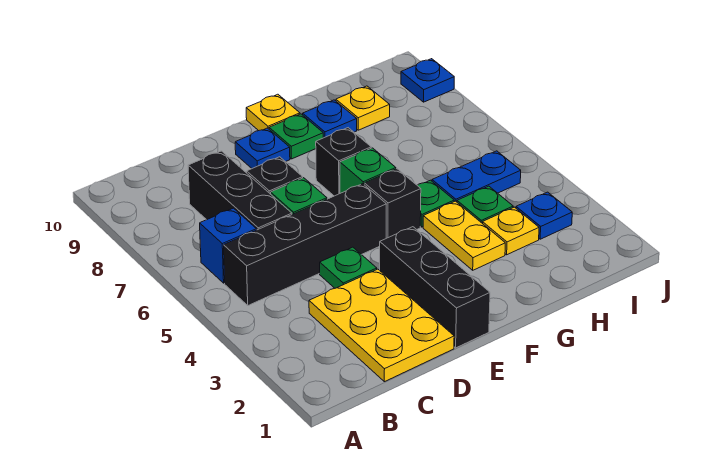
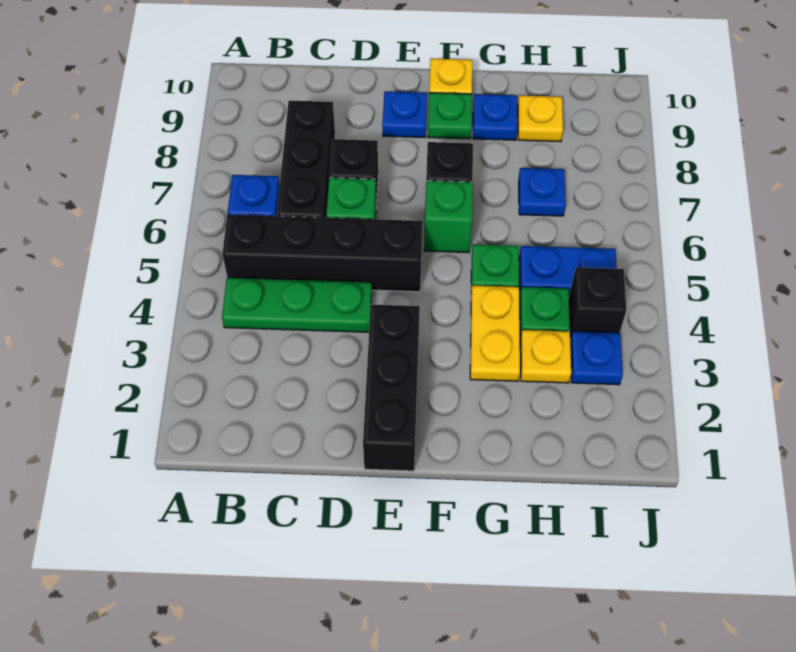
yellow plate C1:D3 level 1 -> none
green plate D4 level 1 -> green plate B4:D4 level 1
black brick F5 level 1 -> black brick I4 level 1
blue plate J9 level 1 -> blue plate H7 level 1

